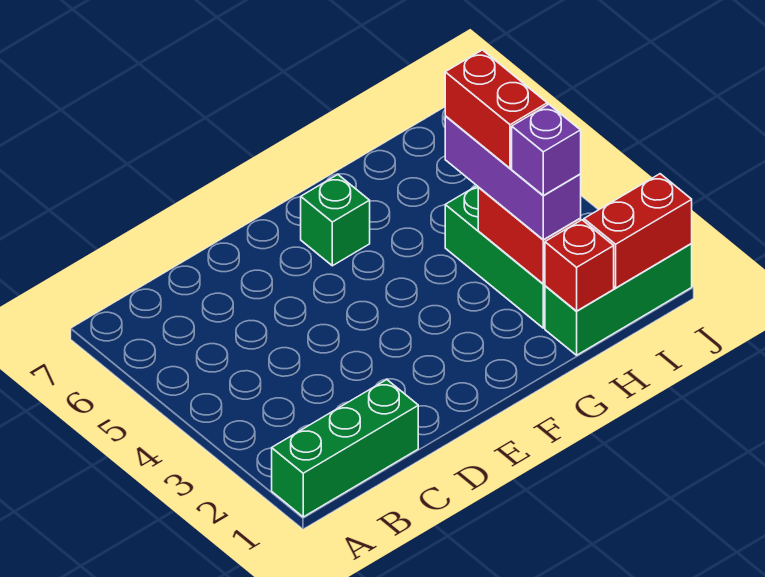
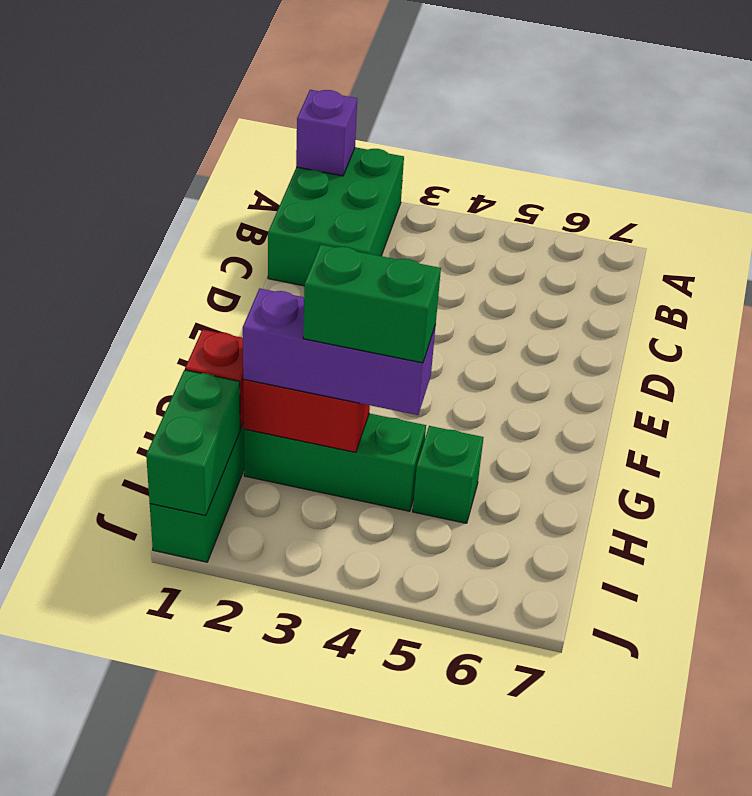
green brick A1:C1 level 1 -> green brick A1:C2 level 1
green brick F6 level 1 -> green brick H5 level 1
purple brick H2 level 4 -> purple brick A1 level 2
red brick H3:H4 level 4 -> green brick H3:H4 level 4
red brick I1:J1 level 2 -> green brick I1:J1 level 2

